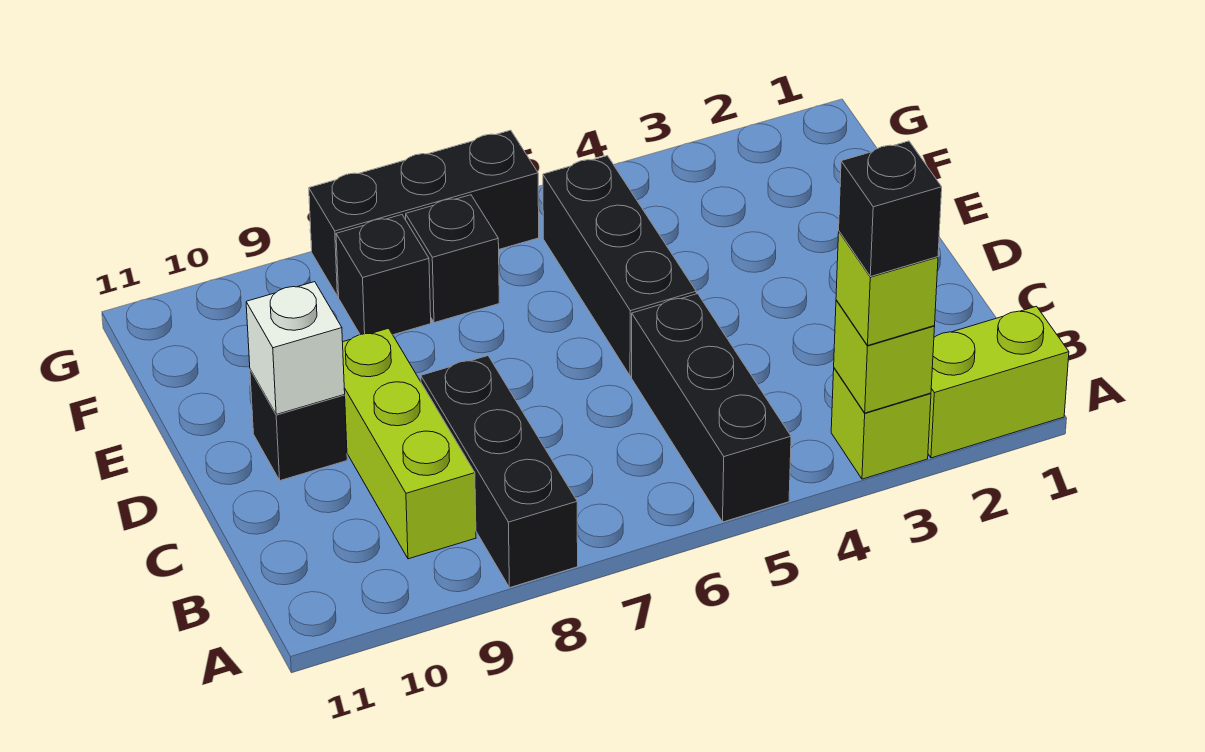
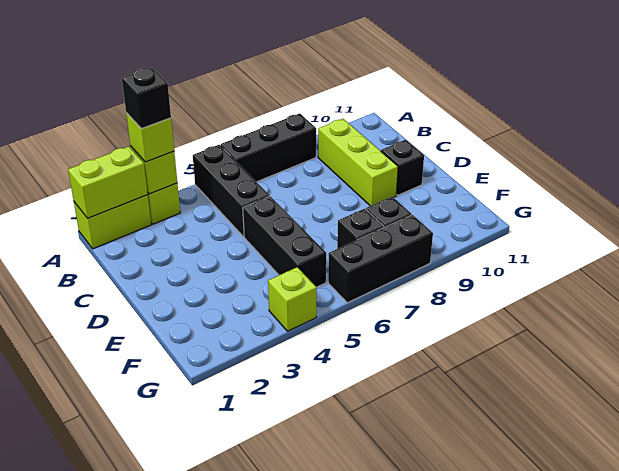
none -> lime brick A1:A2 level 2
black brick A8:C8 level 1 -> black brick A6:A8 level 1
white brick D10 level 2 -> none
none -> lime brick G4 level 1

